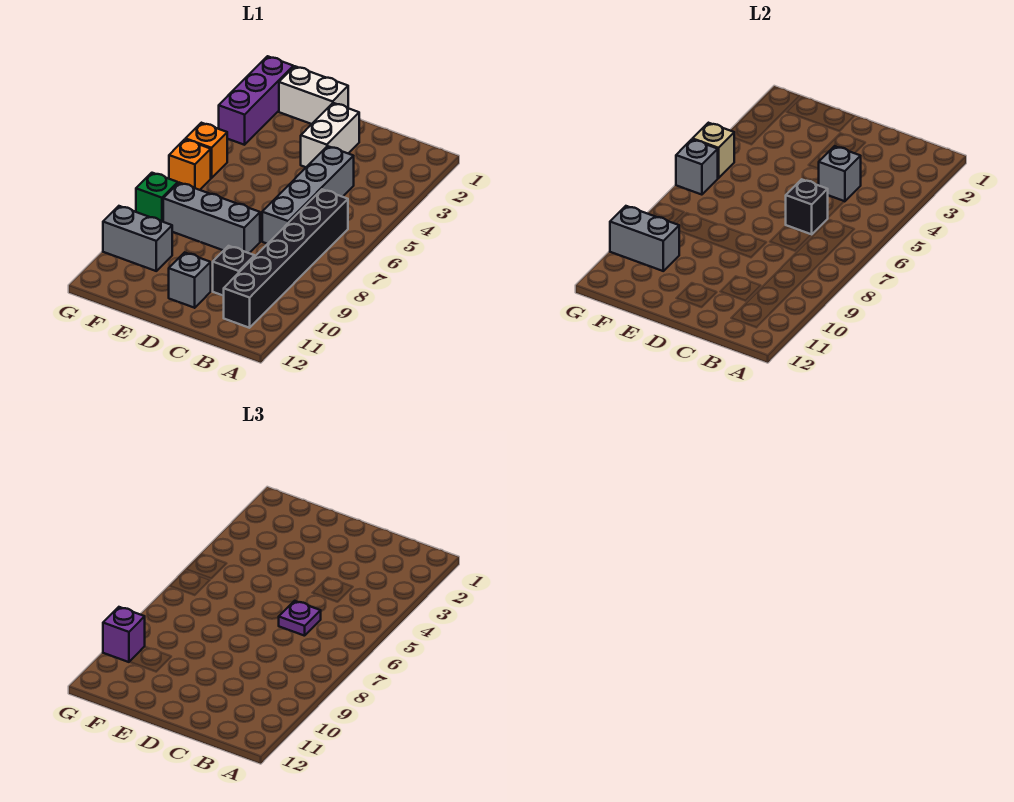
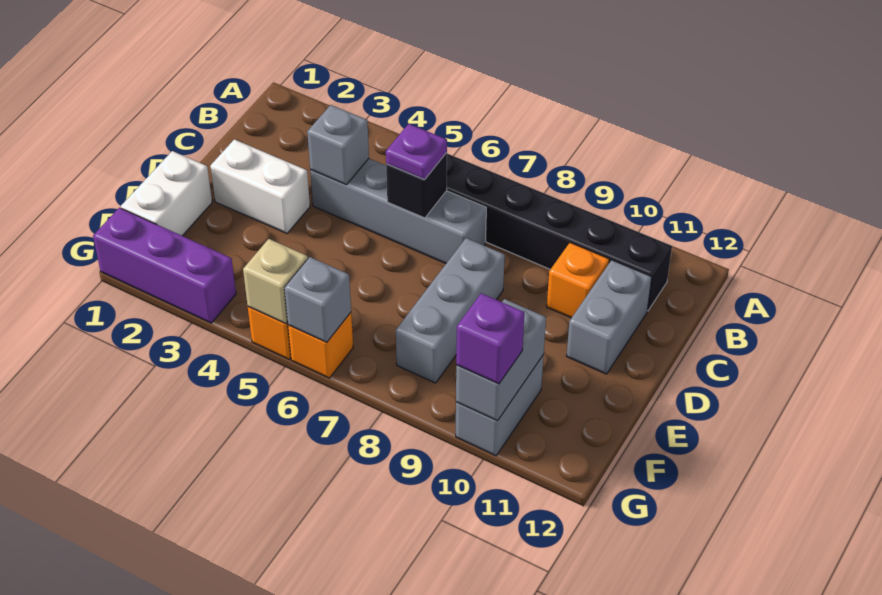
black brick C10 level 1 -> orange brick C10 level 1
grey brick D11 level 1 -> grey brick C11:D11 level 1
green brick G8 level 1 -> none

